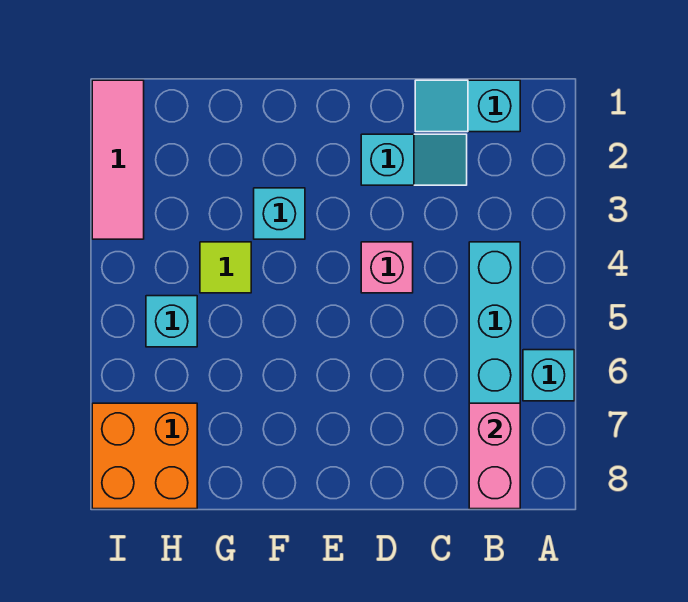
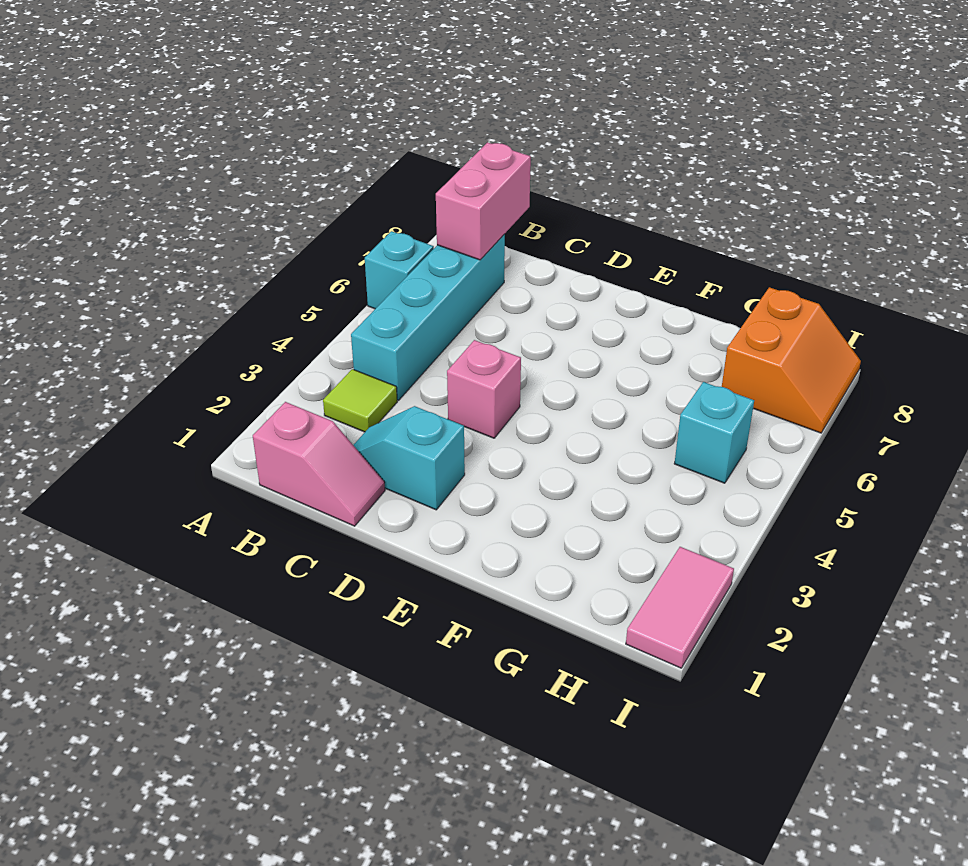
cyan slope B1:C1 level 1 top B -> pink slope B1:C1 level 1 top B
cyan brick F3 level 1 -> none
lime tile G4 level 1 -> lime tile B3 level 1
orange brick H7:I8 level 1 -> orange slope H7:I8 level 1 top H
pink tile I1:I3 level 1 -> pink tile I1:I2 level 1

